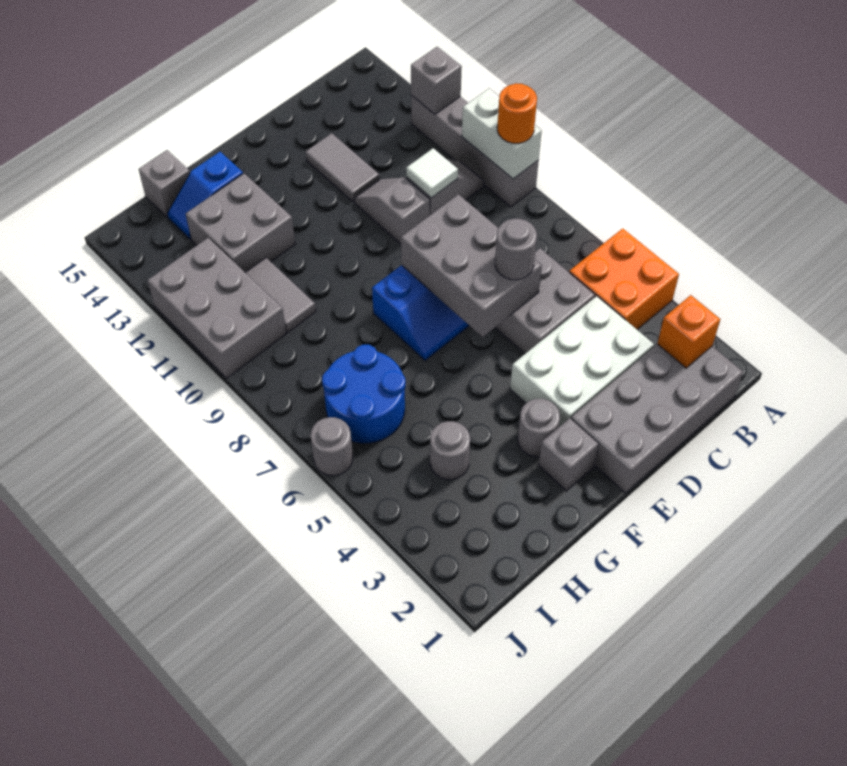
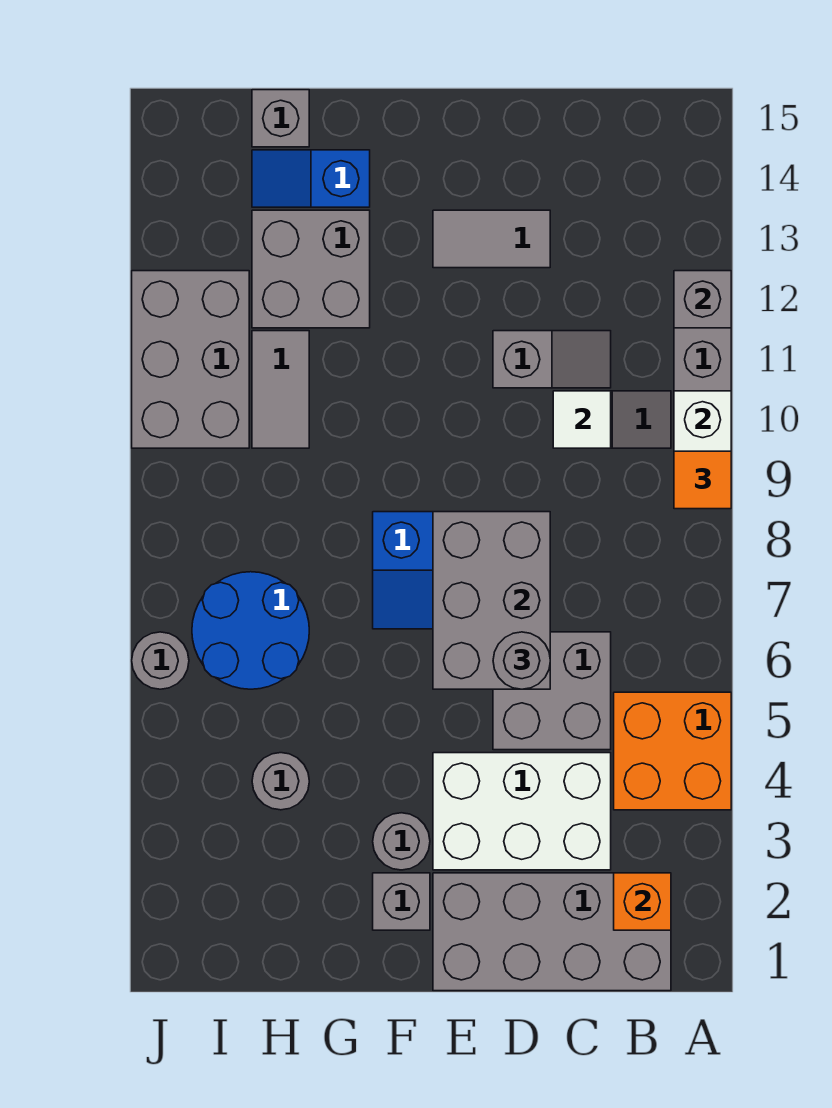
orange round brick A9 level 3 -> orange tile A9 level 3
grey slope D10:D11 level 1 top 10 -> grey slope C11:D11 level 1 top D
grey tile D12:D13 level 1 -> grey tile D13:E13 level 1

